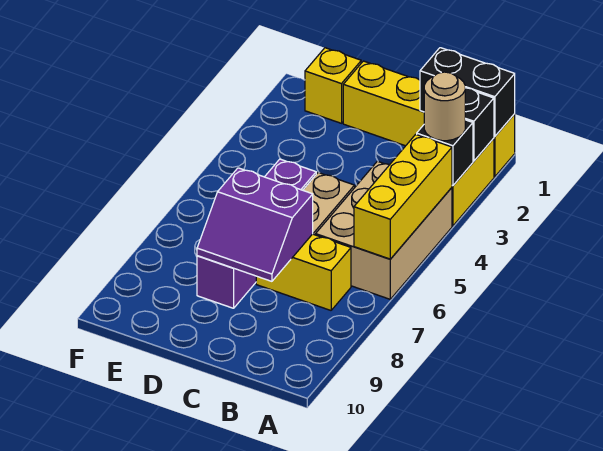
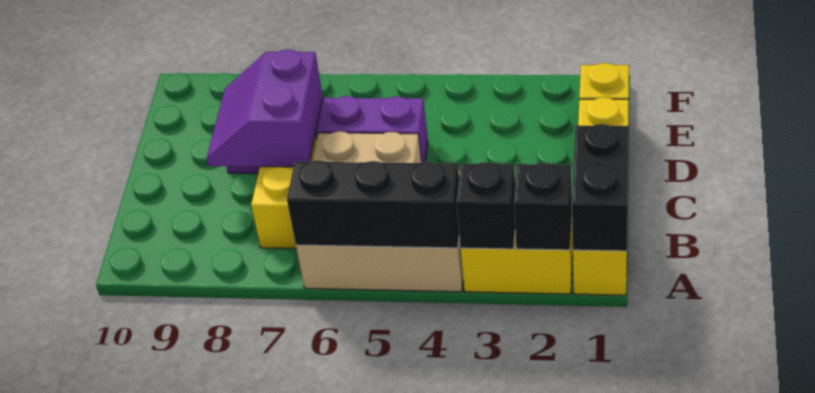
tan round brick A3 level 3 -> none
yellow brick A4:A6 level 2 -> black brick A4:A6 level 2

